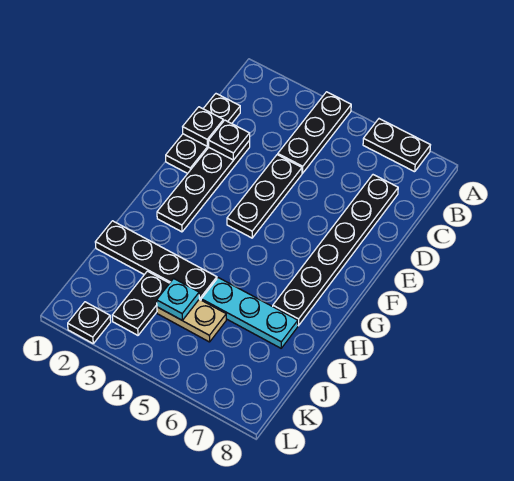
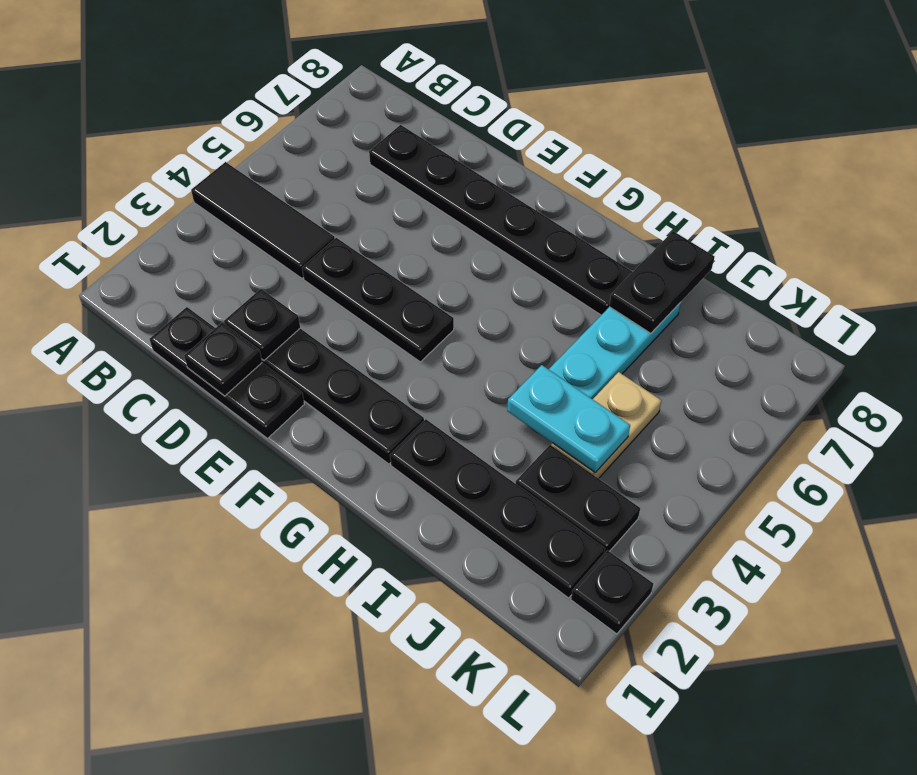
black plate A4:C4 level 1 -> black tile A4:C4 level 1
black plate A6:A7 level 1 -> black plate I7:I8 level 2
black plate I1:I4 level 1 -> black plate H2:K2 level 1
cyan plate J4 level 2 -> cyan plate I4:J4 level 2

